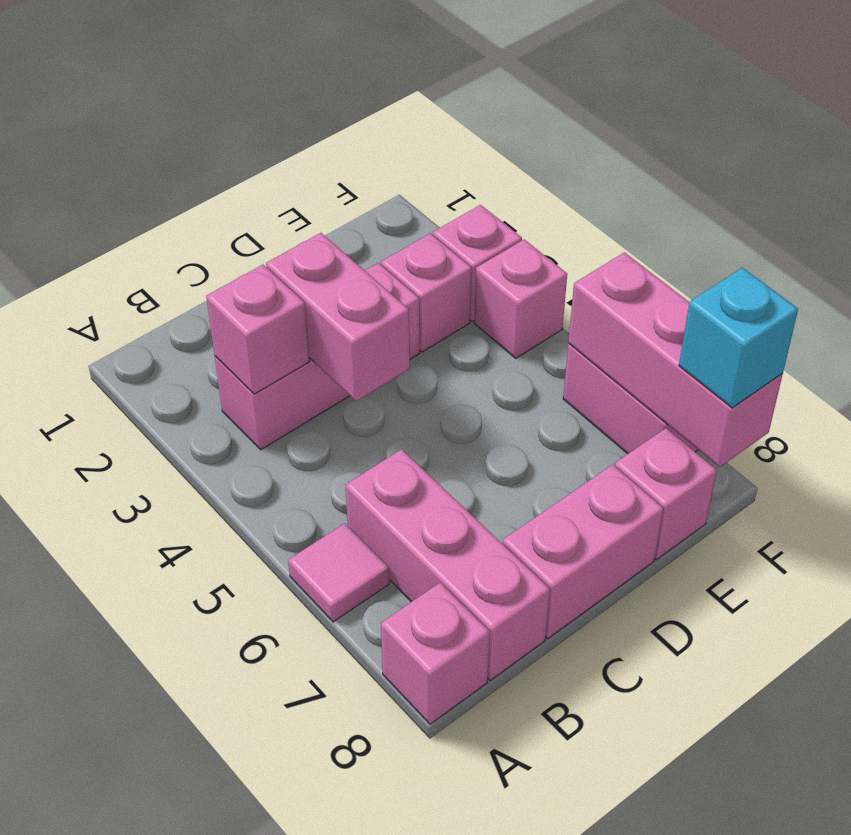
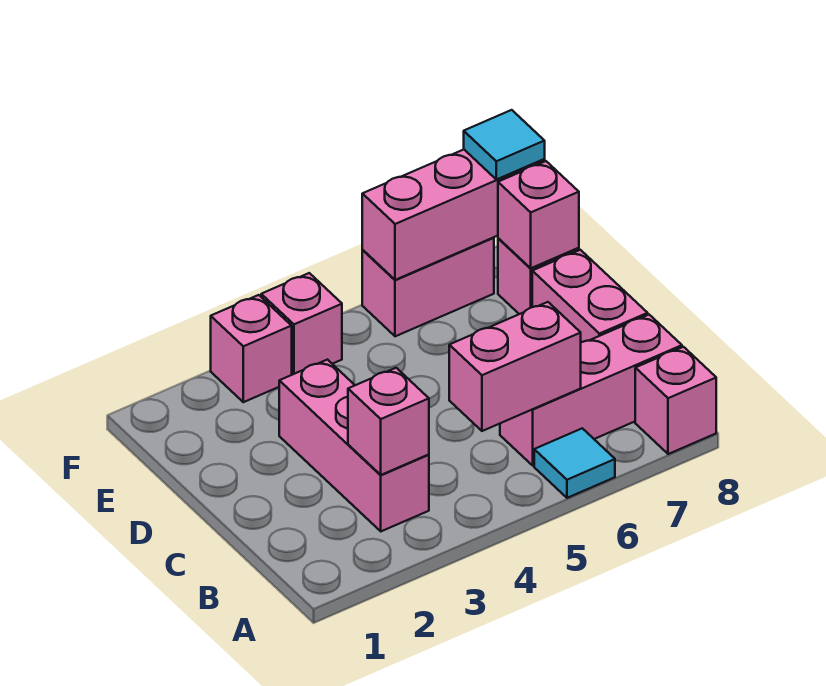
pink tile A6 level 1 -> cyan tile A6 level 1
pink brick C3:C4 level 2 -> pink brick B5:B6 level 2
pink brick E3 level 1 -> pink brick E8 level 2
cyan brick F8 level 3 -> cyan tile F8 level 3

